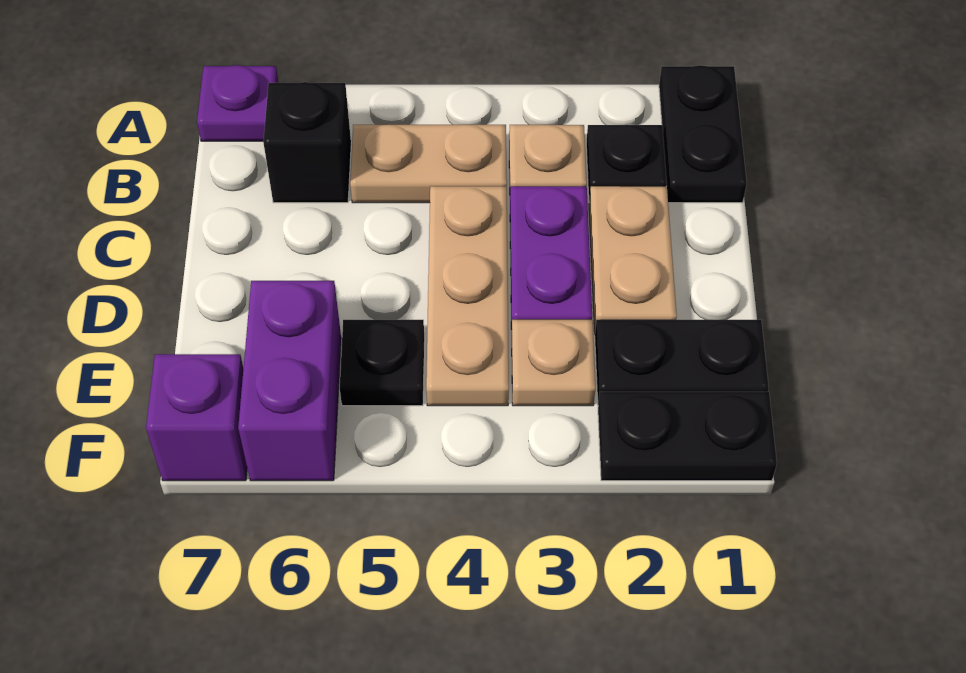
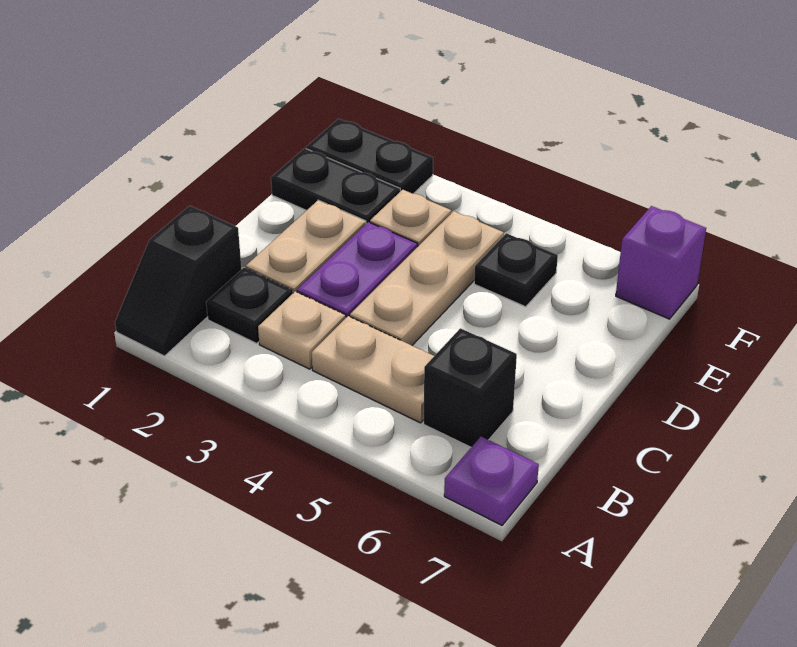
black plate A1:B1 level 1 -> black slope A1:B1 level 1 top B
purple brick E6:F6 level 1 -> none

